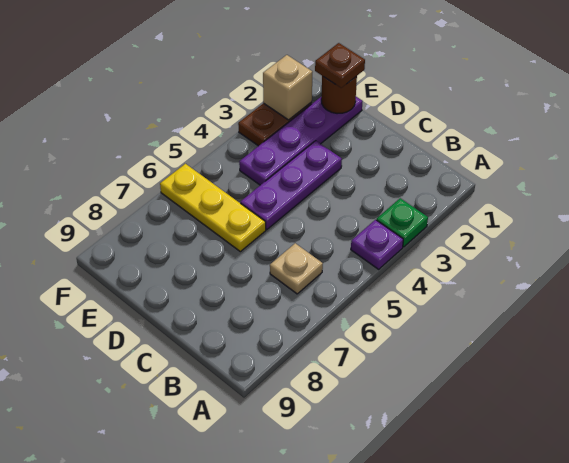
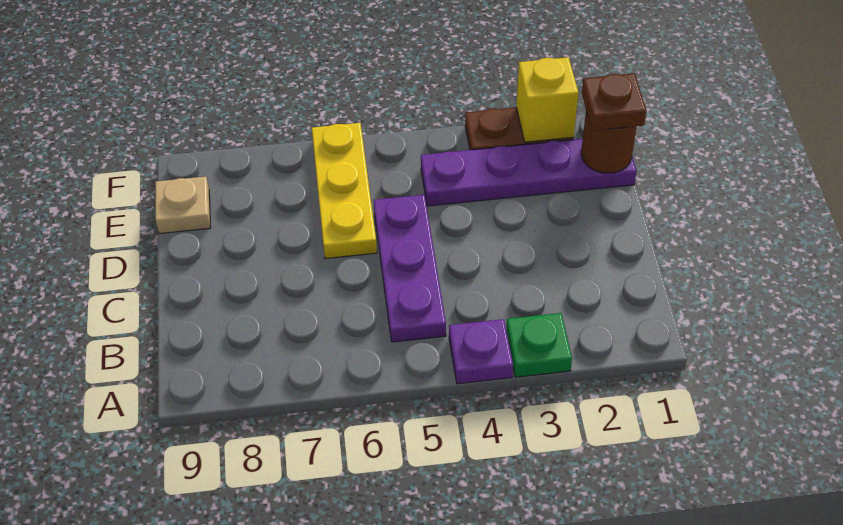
tan plate B6 level 1 -> tan plate E9 level 1
purple plate D3:D5 level 1 -> purple plate B5:D5 level 1
tan brick F2 level 2 -> yellow brick F2 level 2

